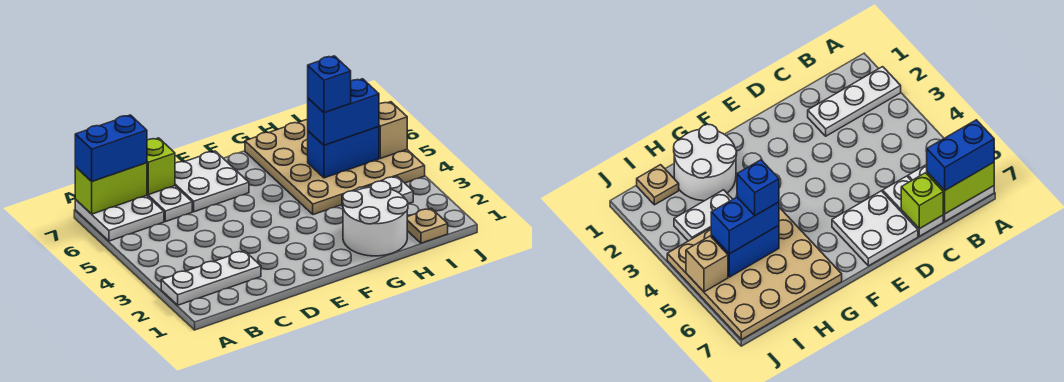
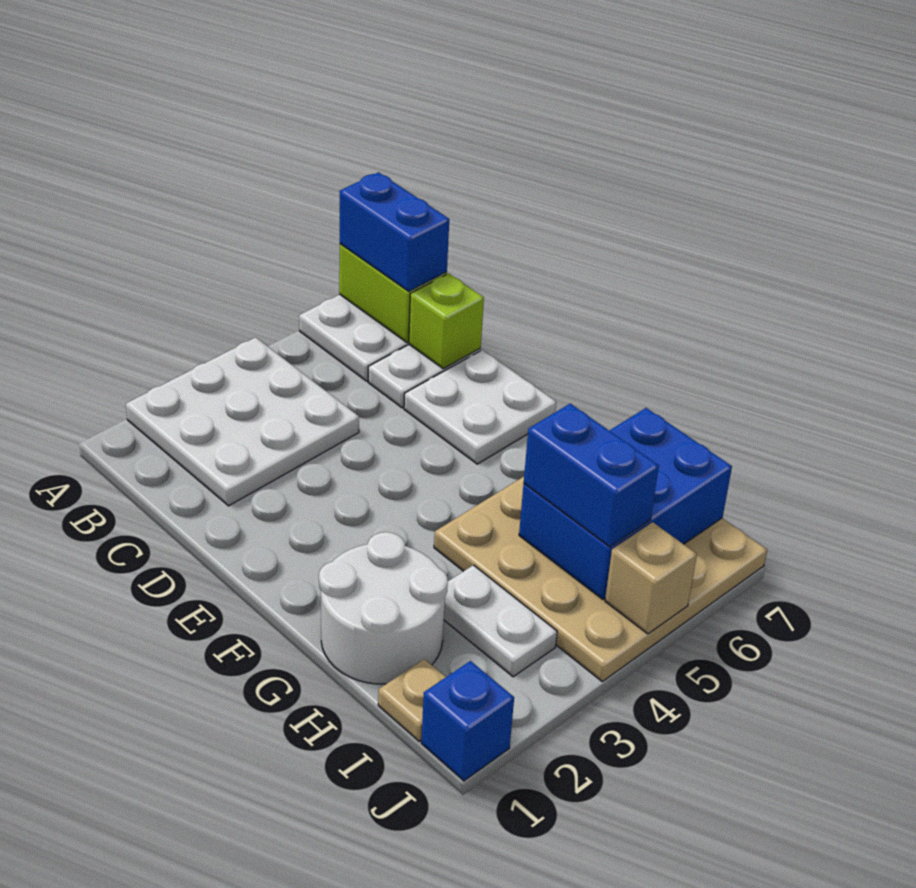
white plate A2:C2 level 1 -> white plate A2:C4 level 1
blue brick H5:I5 level 2 -> blue brick H5:I7 level 2
blue brick H5 level 4 -> blue brick J1 level 1

